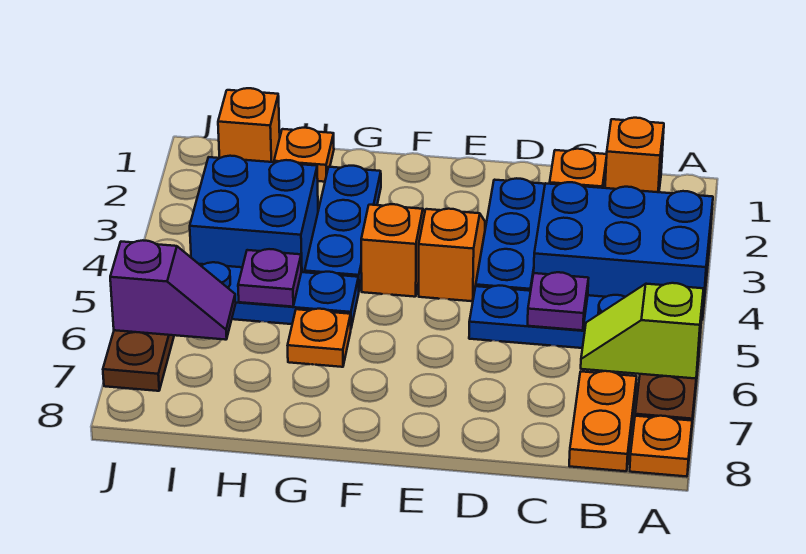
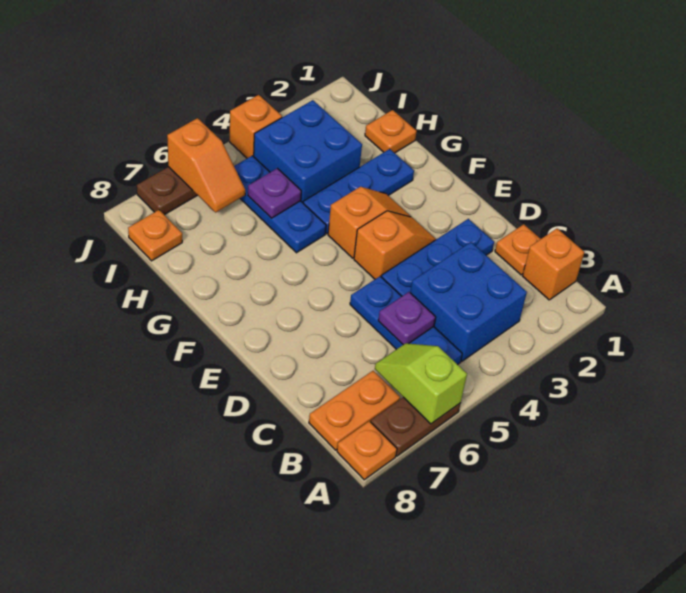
blue brick A3:C4 level 1 -> blue brick B3:C4 level 1
orange plate G6 level 1 -> orange plate I8 level 1
orange brick I1 level 1 -> orange brick J4 level 1
purple slope I6:J6 level 2 top J -> orange slope I6:J6 level 2 top J

